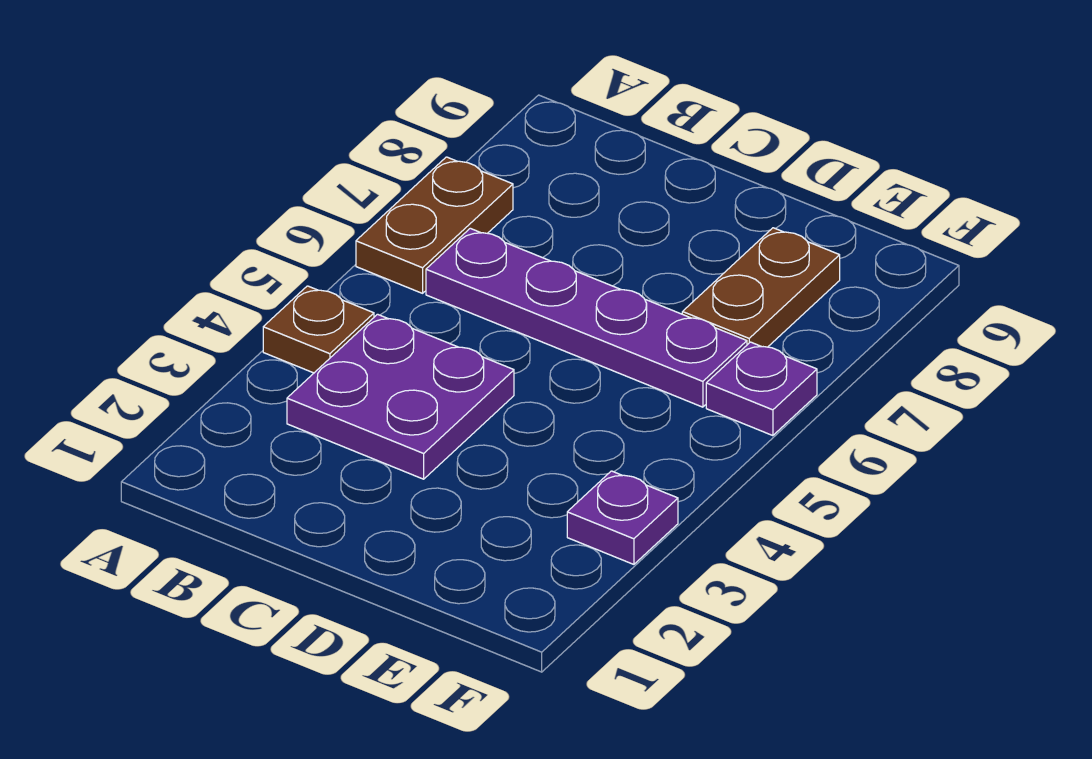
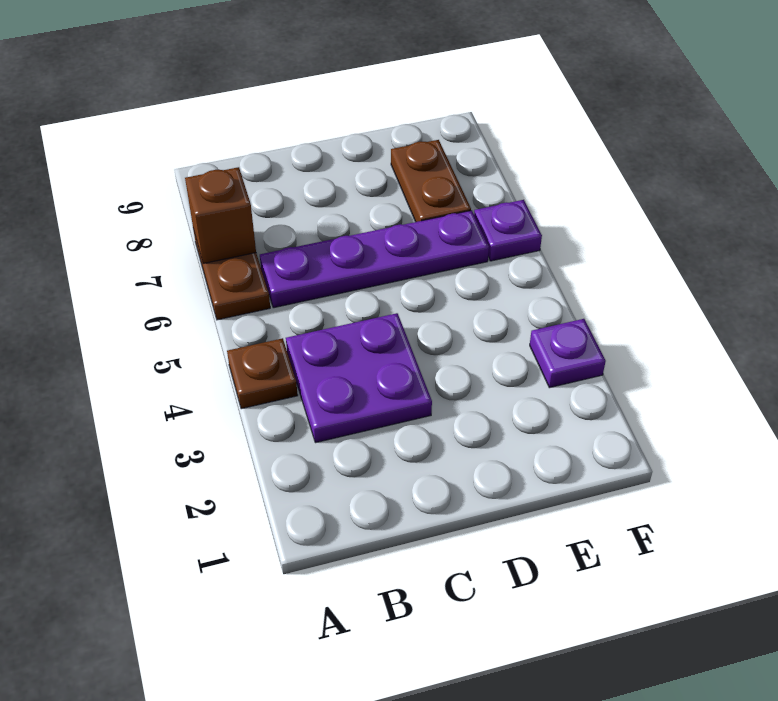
none -> brown brick A7 level 2

